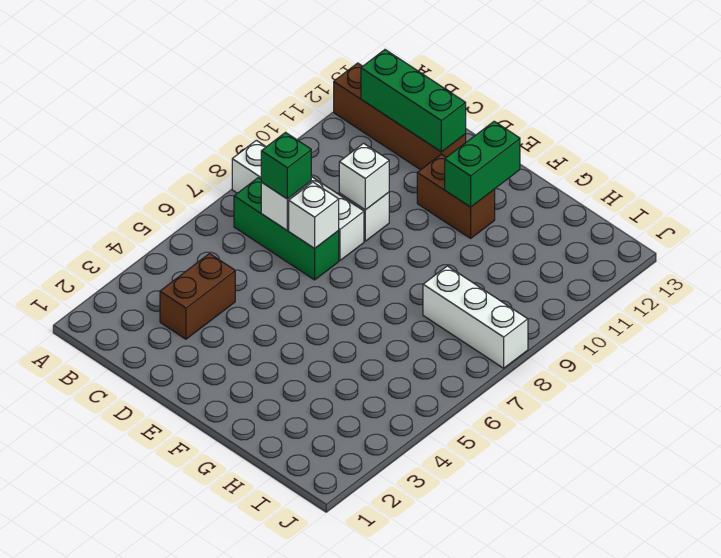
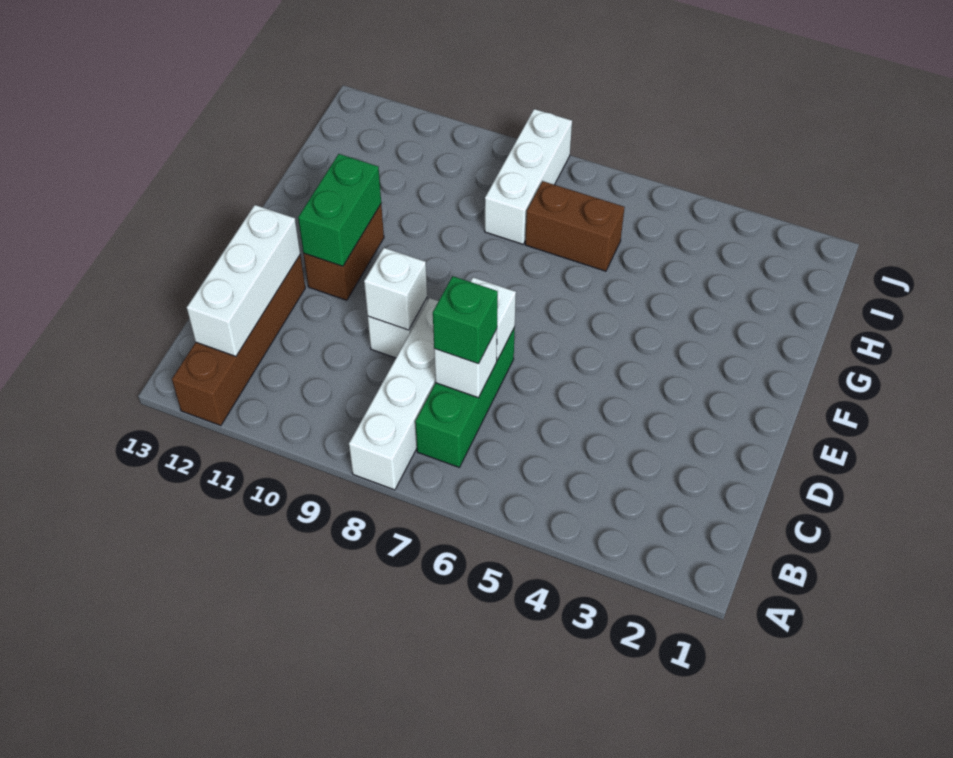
green brick B12:D12 level 2 -> white brick B12:D12 level 2
brown brick C3:C4 level 1 -> brown brick H6:H7 level 1
green brick F11:F12 level 2 -> green brick E11:F11 level 2

